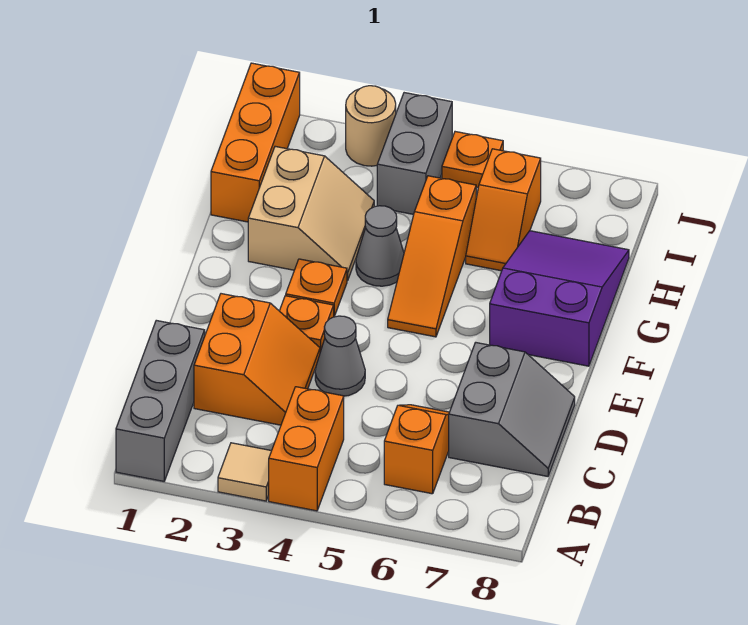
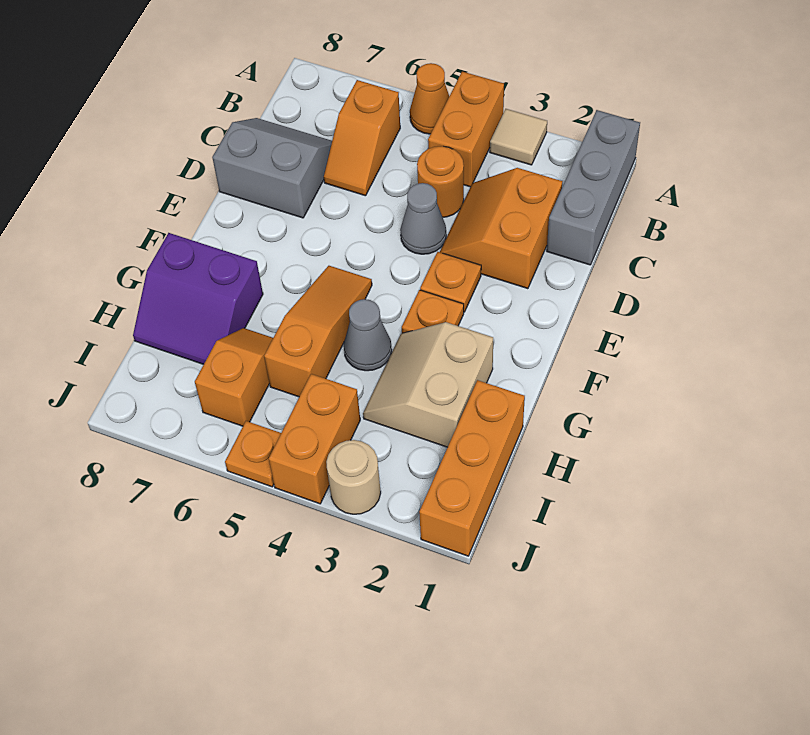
none -> orange cone A5 level 1
none -> orange round brick C4 level 1
grey slope C7:D8 level 1 top 7 -> grey slope C7:D8 level 1 top D
purple slope F7:H8 level 1 top F -> purple slope G7:H8 level 1 top G
grey brick I4:J4 level 1 -> orange brick I4:J4 level 1

